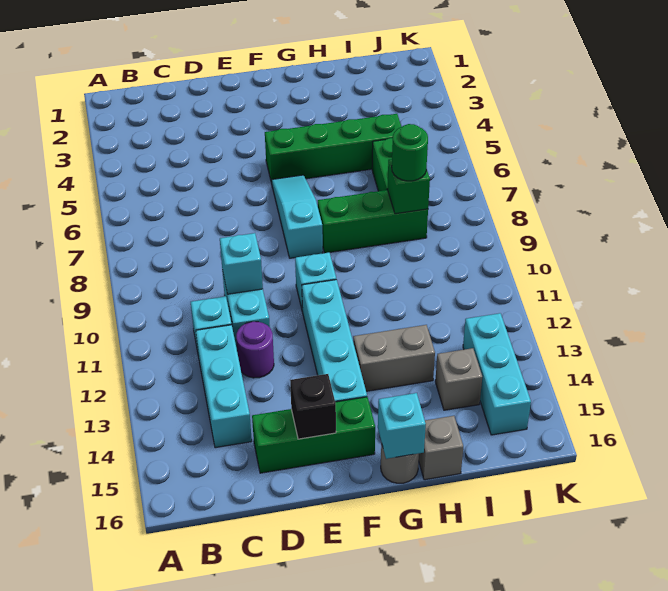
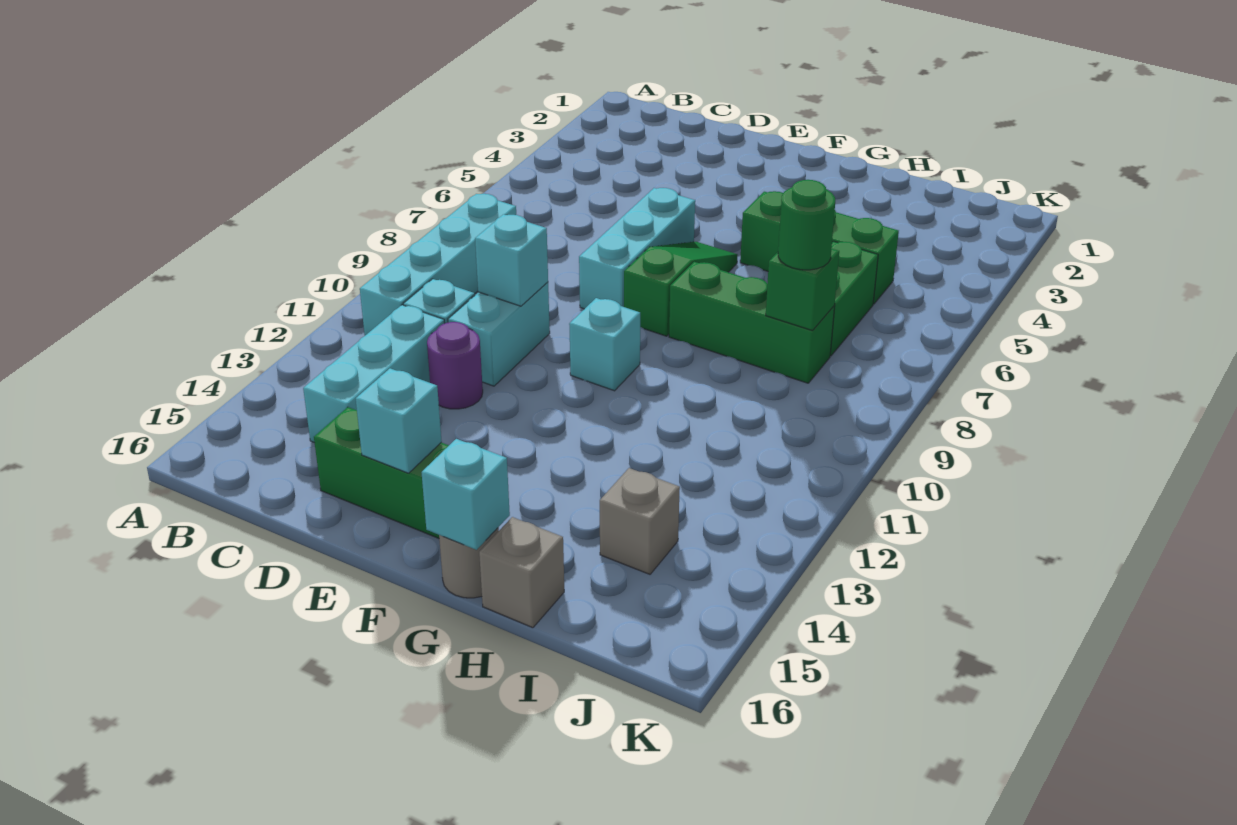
black brick E15 level 2 -> cyan brick E15 level 2
green brick F5:I5 level 1 -> green brick G5:I5 level 1
cyan slope F6:F8 level 1 top 8 -> green slope F6:F8 level 1 top 8
cyan brick F11:F14 level 1 -> cyan brick B8:B11 level 1
grey brick G13:H13 level 1 -> none
cyan brick J13:J15 level 1 -> cyan brick E6:E8 level 1

